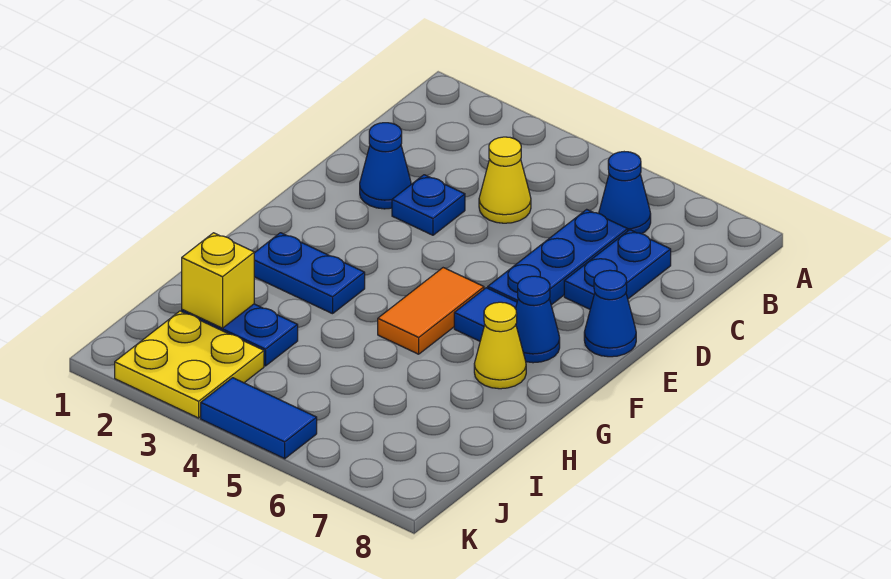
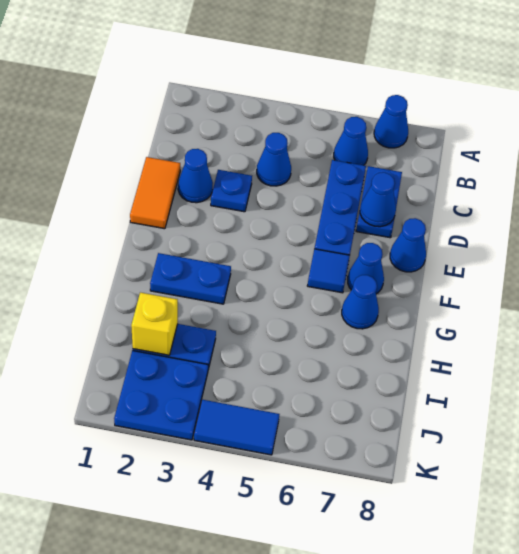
none -> blue cone A7 level 1
yellow cone C4 level 1 -> blue cone C4 level 1
none -> blue cone D7 level 2
orange tile F5:G5 level 1 -> orange tile D1:E1 level 1
yellow cone G7 level 1 -> blue cone G7 level 1
yellow plate J2:K3 level 1 -> blue plate J2:K3 level 1

